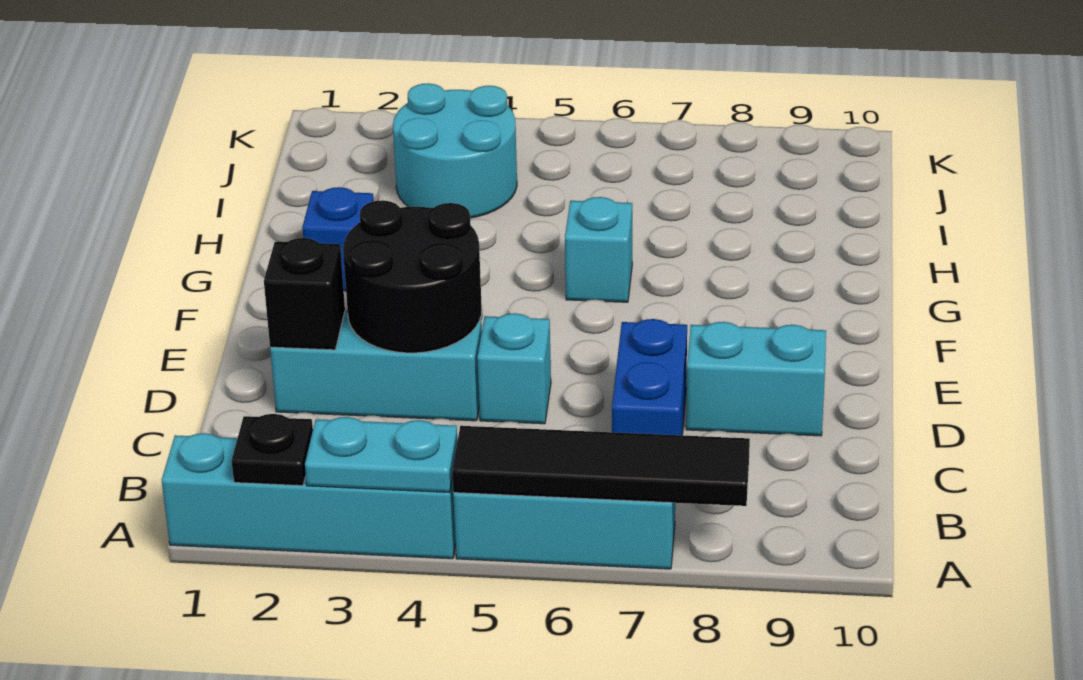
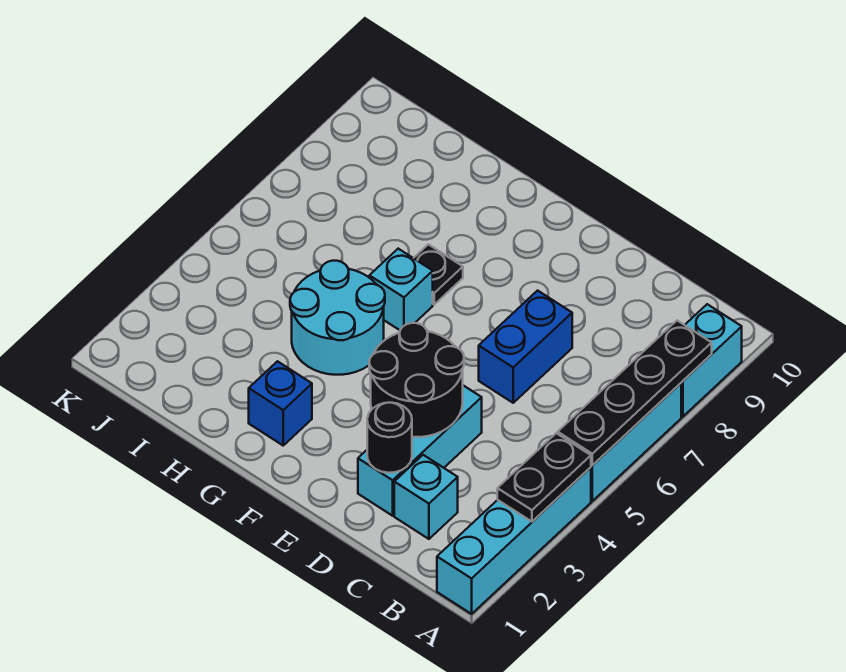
black plate A2 level 2 -> black plate G7 level 1
cyan plate A3:A4 level 2 -> black plate A3:A4 level 2
black tile A5:A8 level 2 -> black plate A5:A8 level 2
blue brick C7:D7 level 1 -> blue brick D6:D7 level 1
black brick D2 level 2 -> black round brick D2 level 2
cyan brick D5 level 1 -> cyan brick C2 level 1
cyan brick D8:D9 level 1 -> cyan brick A8:A9 level 1
cyan round brick I3:J4 level 1 -> cyan round brick G4:H5 level 1

